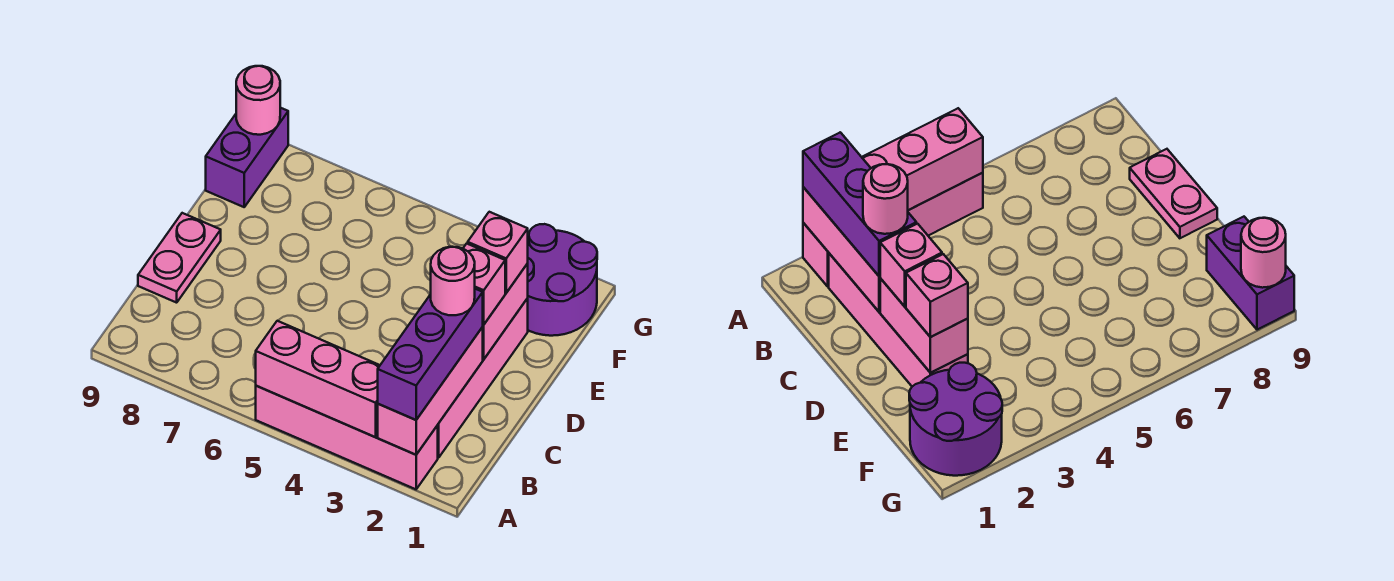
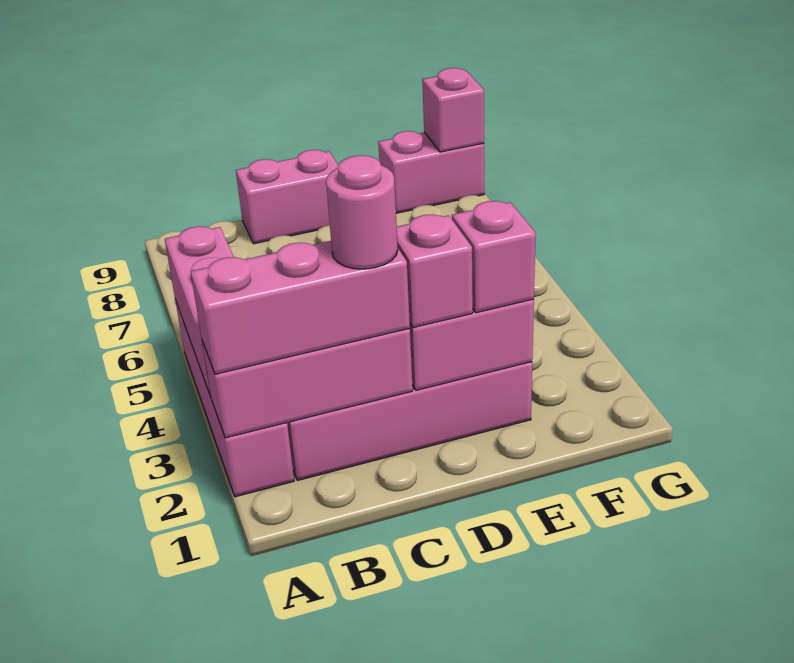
purple brick A2:C2 level 3 -> pink brick A2:C2 level 3
pink plate C9:D9 level 1 -> pink brick C9:D9 level 1
purple round brick F1:G2 level 1 -> none
purple brick F9:G9 level 1 -> pink brick F9:G9 level 1
pink round brick G9 level 2 -> pink brick G9 level 2

